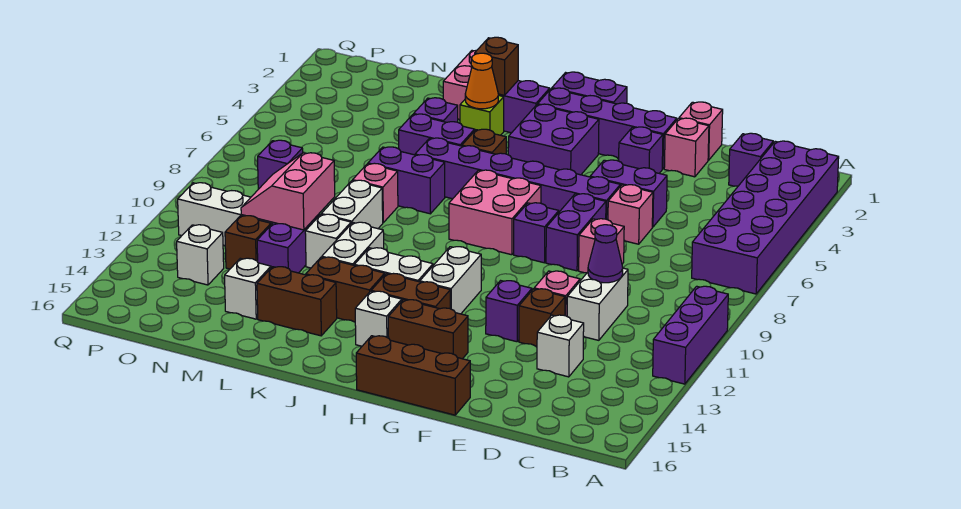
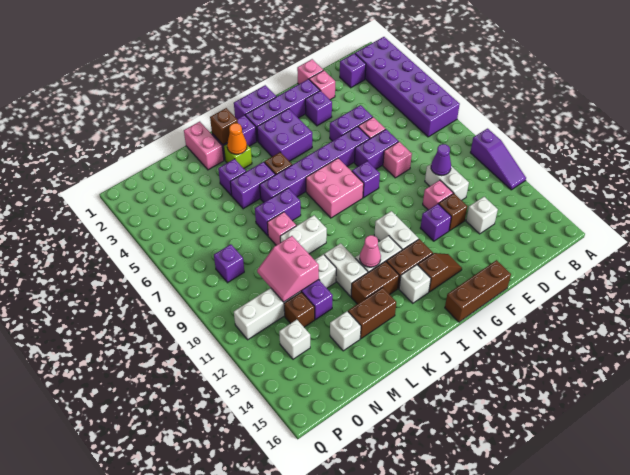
purple brick A10:A12 level 1 -> purple slope A10:A12 level 1 top 10
purple brick F7:F8 level 1 -> purple brick E7:F7 level 1
brown brick G14:H14 level 1 -> brown slope G14:H14 level 1 top H
none -> pink cone J12 level 2
white brick L9:L10 level 1 -> white brick K9:L9 level 1

